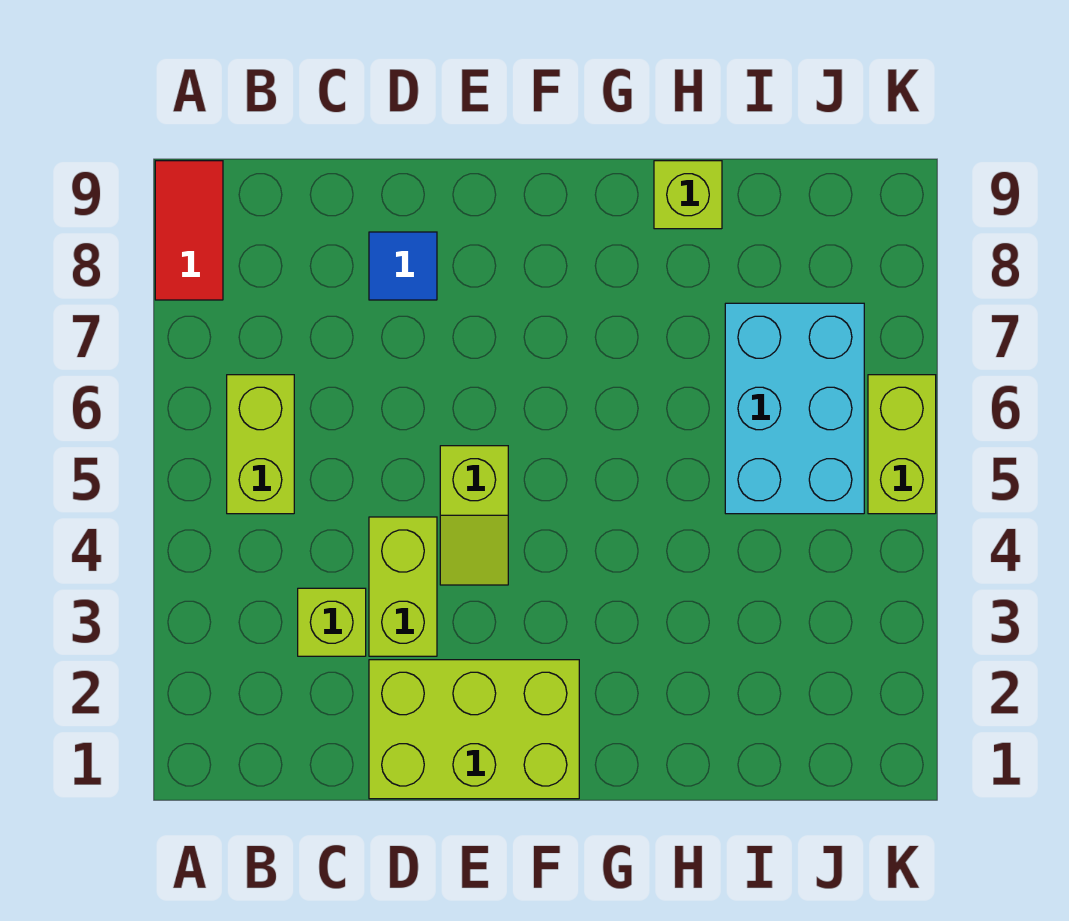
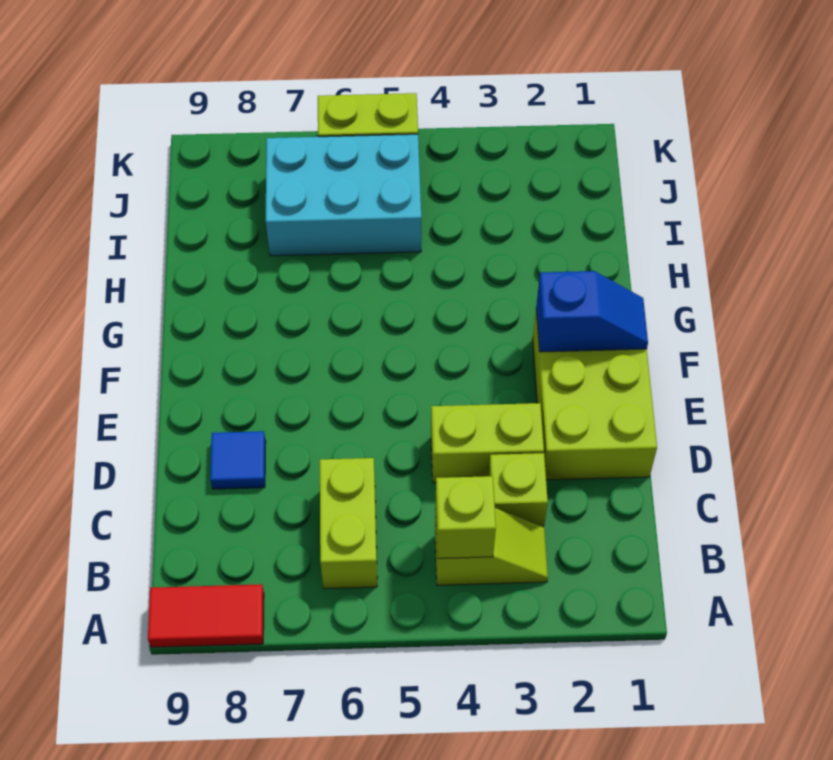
lime brick B5:B6 level 1 -> lime brick B6:C6 level 1
lime slope E4:E5 level 1 top 5 -> lime slope B3:B4 level 1 top 4
none -> blue slope F1:F2 level 2 top 2
lime brick H9 level 1 -> lime brick B4 level 2

